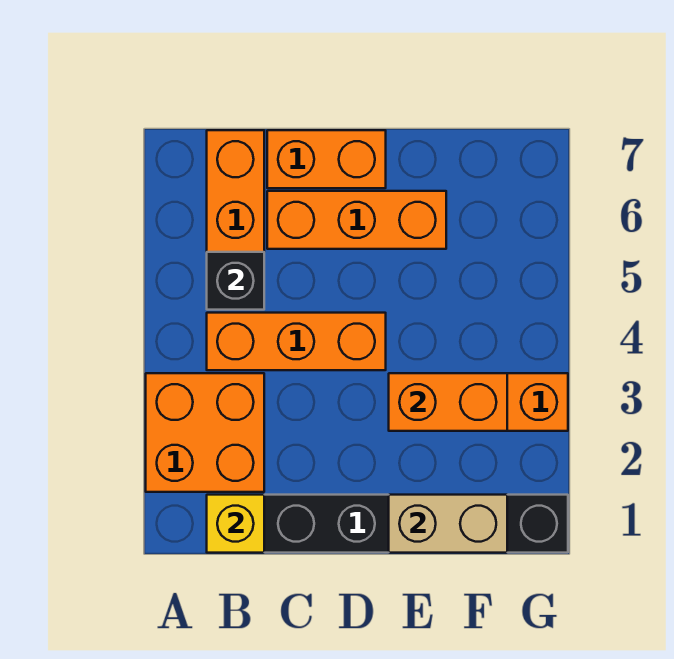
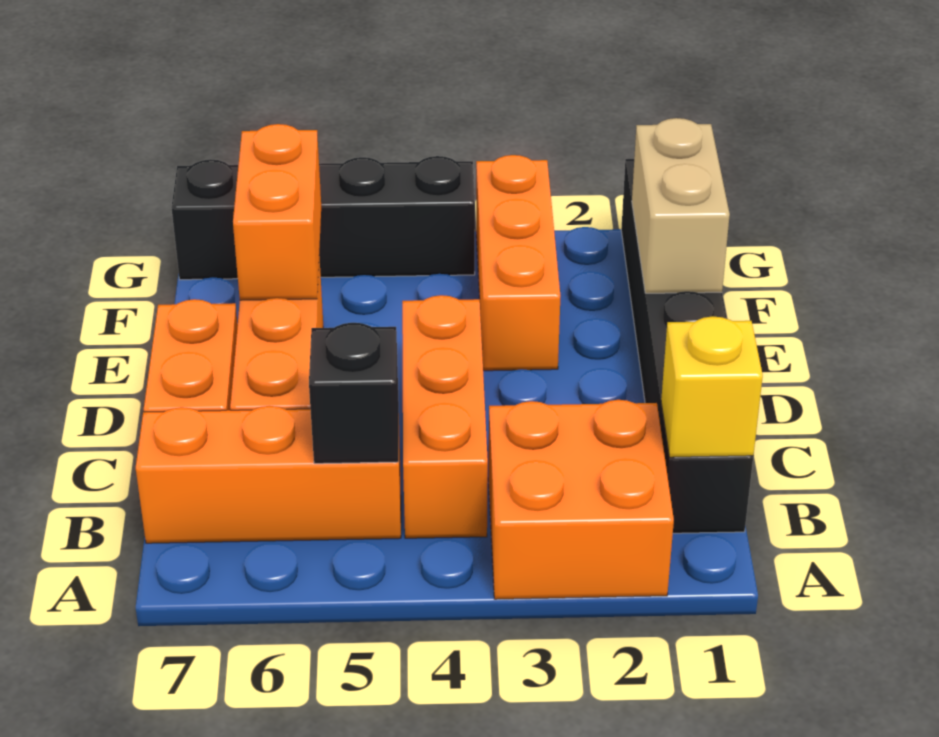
orange brick E3:F3 level 2 -> orange brick E6:F6 level 2
none -> black brick G4:G7 level 1

